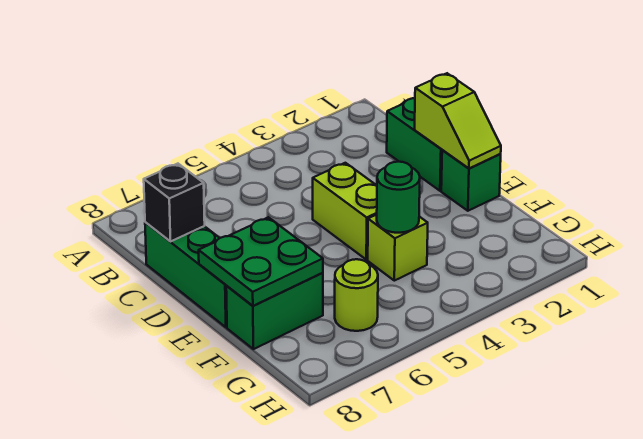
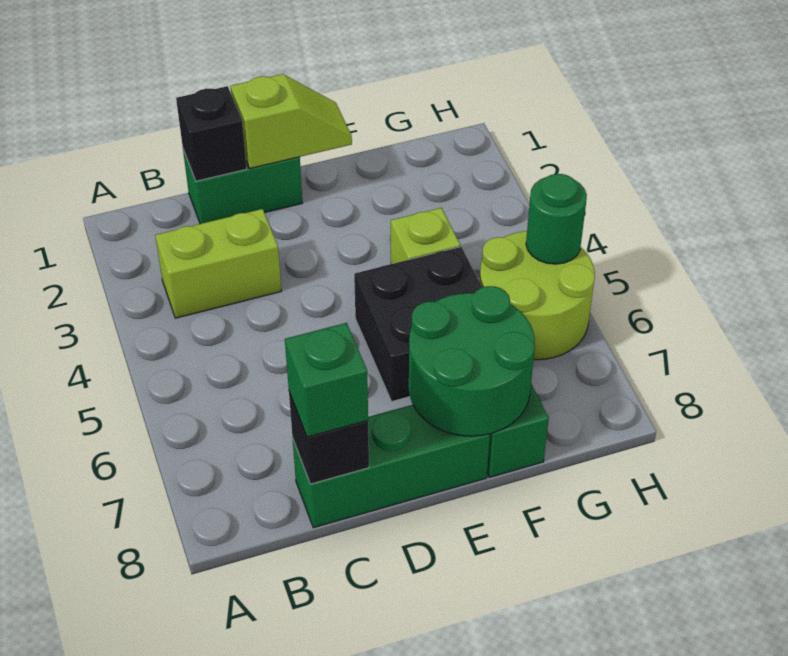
none -> black brick C1 level 2
lime brick D4:E4 level 1 -> lime brick B3:C3 level 1
green brick E1 level 1 -> green brick C8 level 3
none -> black brick E5:F6 level 1
green plate E7:F8 level 2 -> green round brick E7:F8 level 2
green round brick F4 level 2 -> green round brick H5 level 2
lime round brick G6 level 1 -> lime round brick G5:H6 level 1

